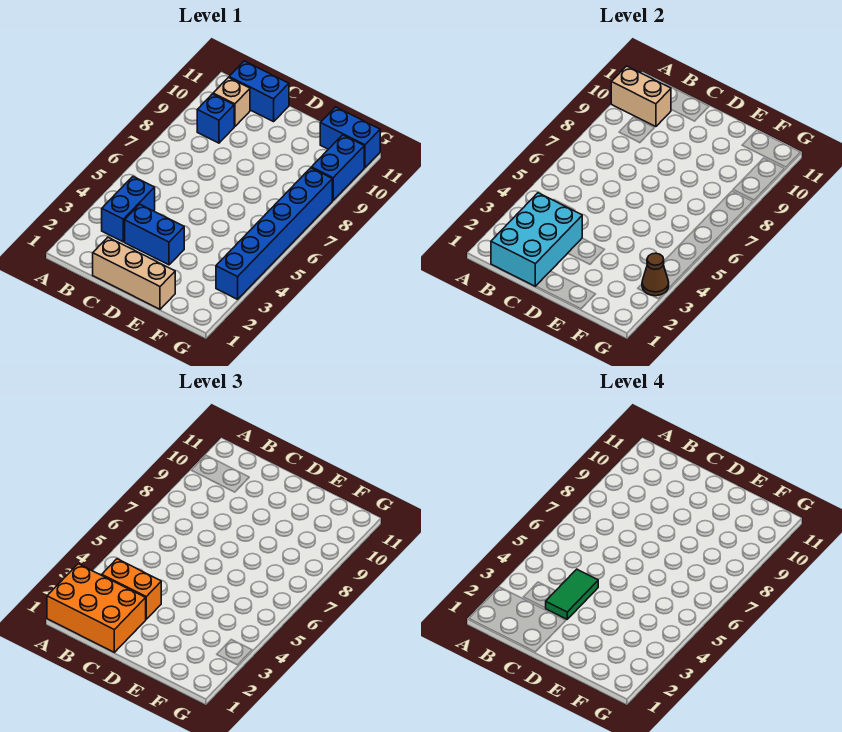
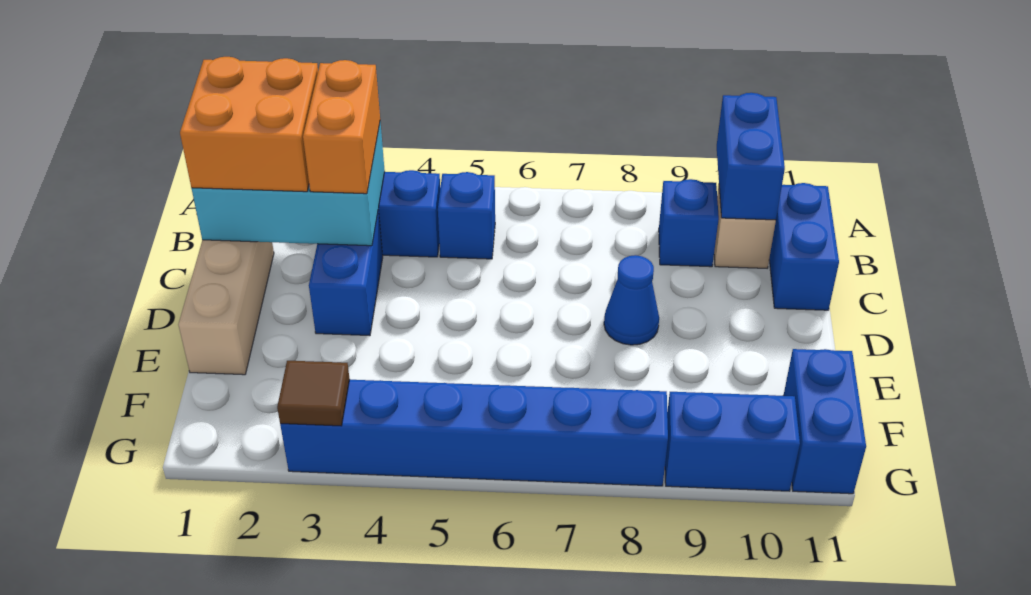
orange brick A1:C2 level 3 -> orange brick B1:C2 level 3
tan brick A10:B10 level 2 -> blue brick A10:B10 level 2
none -> blue brick B5 level 1
green tile C3:C4 level 4 -> none
none -> blue cone D8 level 1
brown cone G3 level 2 -> brown tile G3 level 2

